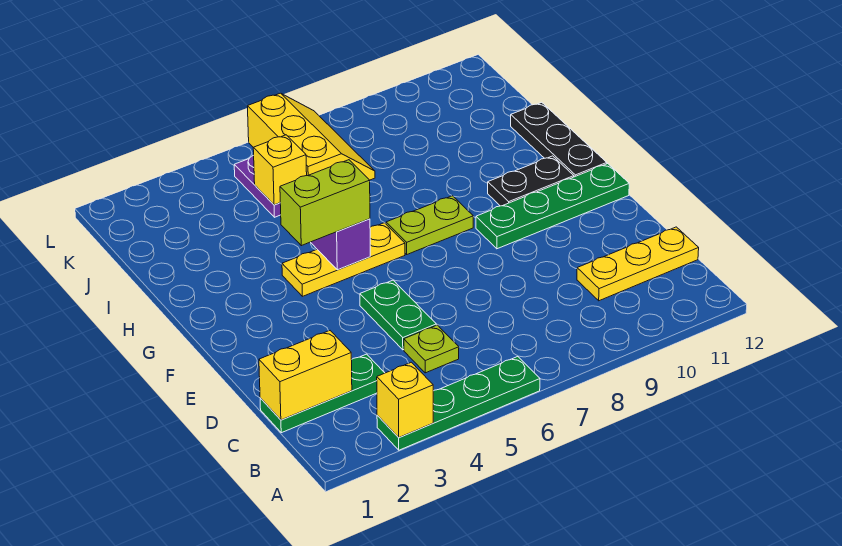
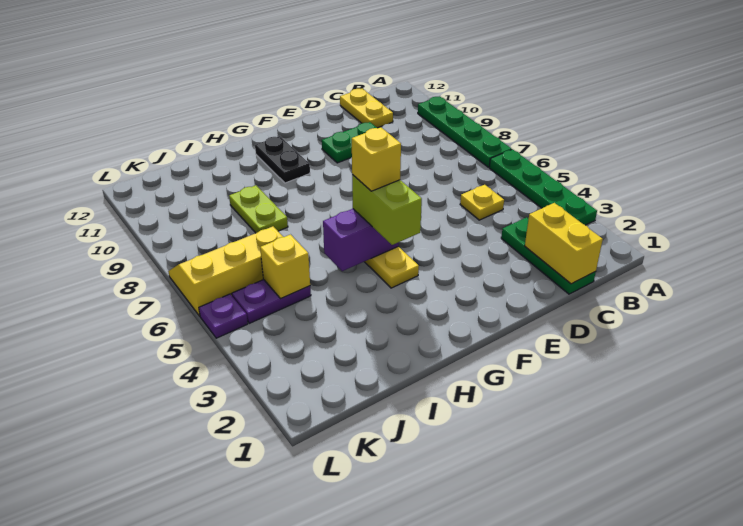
yellow brick A3 level 2 -> yellow brick G5 level 4
lime plate C5 level 1 -> yellow plate C5 level 1
yellow plate C10:C12 level 1 -> yellow plate C11:C12 level 1
green plate D5:E5 level 1 -> green plate D10:E10 level 1
green plate F9:F12 level 1 -> green plate A7:A10 level 1
lime plate G7:G8 level 1 -> lime plate I8:I9 level 1
black plate G12:I12 level 1 -> none
none -> purple plate L5 level 1

